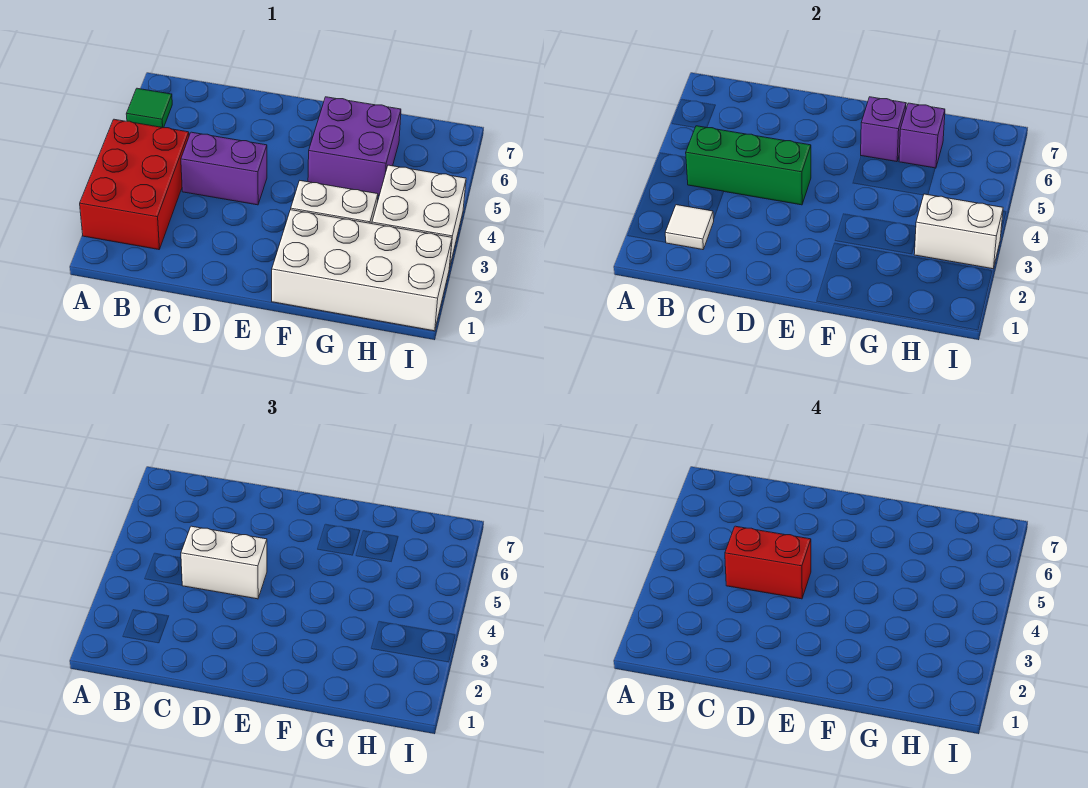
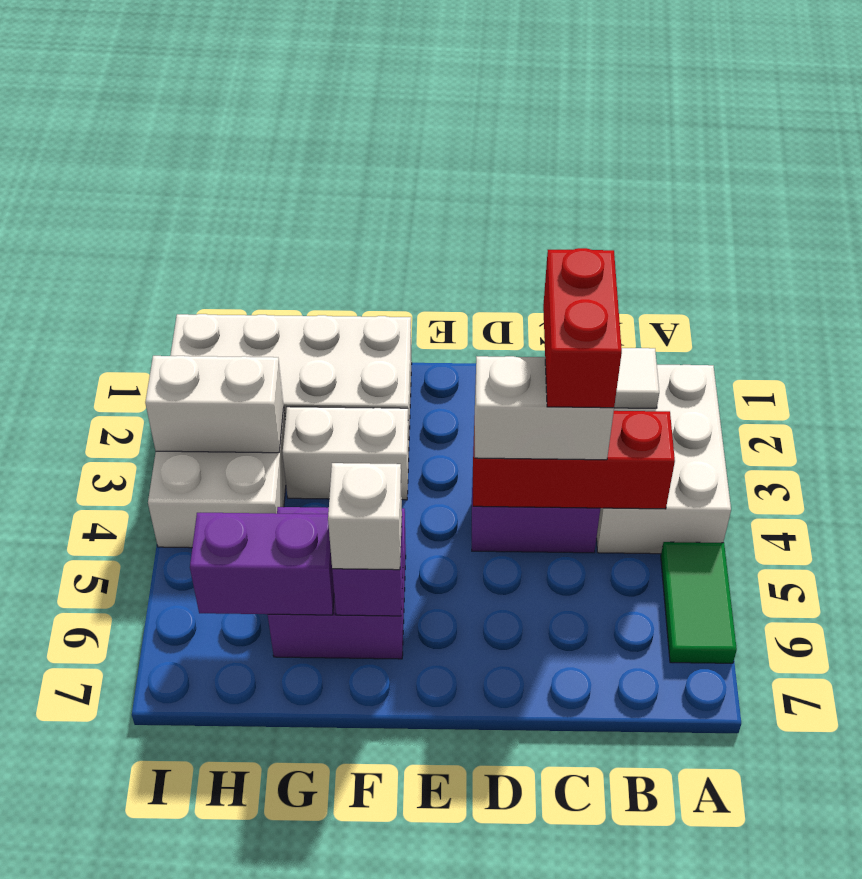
red brick A2:B4 level 1 -> white brick A2:B4 level 1
green tile A6 level 1 -> green tile A5:A6 level 1
green brick B4:D4 level 2 -> red brick B4:D4 level 2
red brick C4:D4 level 4 -> red brick C3:C4 level 4
none -> white brick F6 level 3
purple brick G6 level 2 -> purple brick G6:H6 level 2

